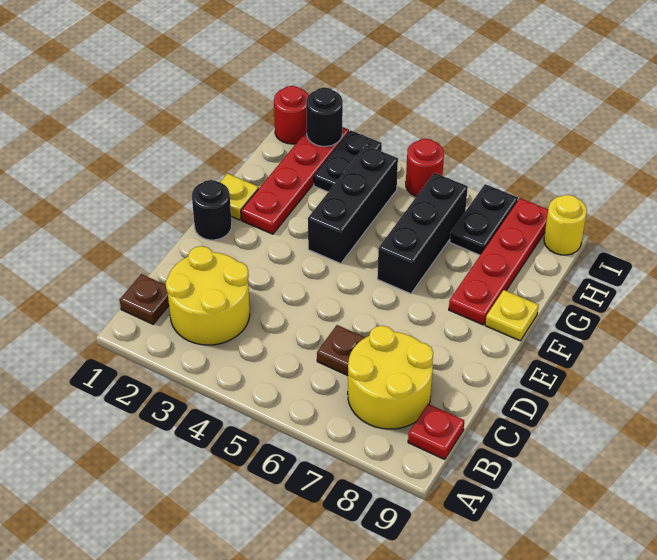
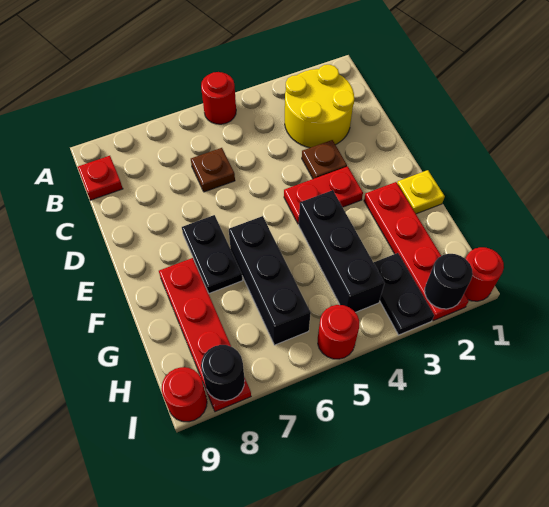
none -> red round brick A5 level 1
brown plate B1 level 1 -> brown plate D3 level 1
yellow round brick B7:C8 level 1 -> none
black round brick E1 level 1 -> black round brick I8 level 2
none -> red plate E3:E4 level 1
yellow plate F9 level 1 -> none
black plate H7:I7 level 1 -> black plate E7:F7 level 1
yellow round brick I9 level 1 -> red round brick I9 level 1

